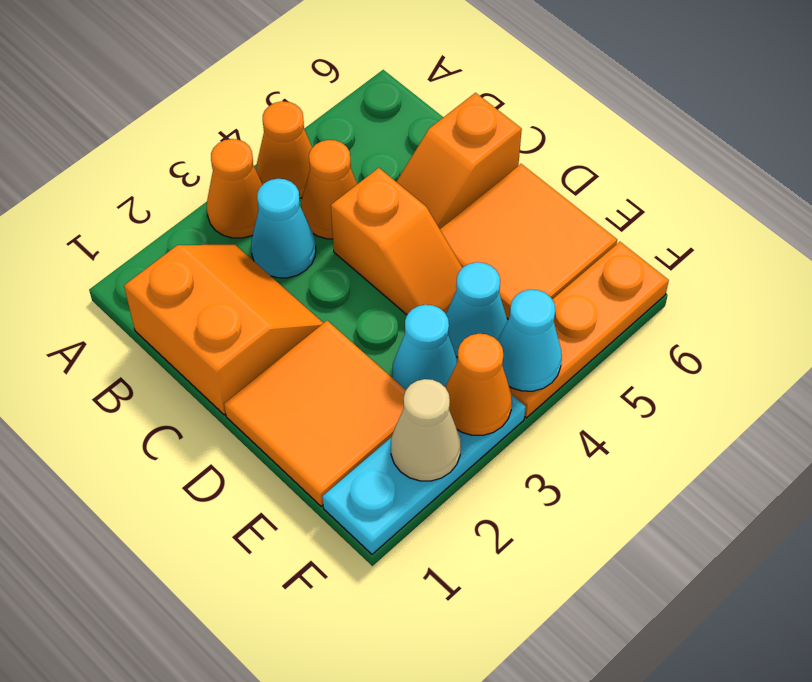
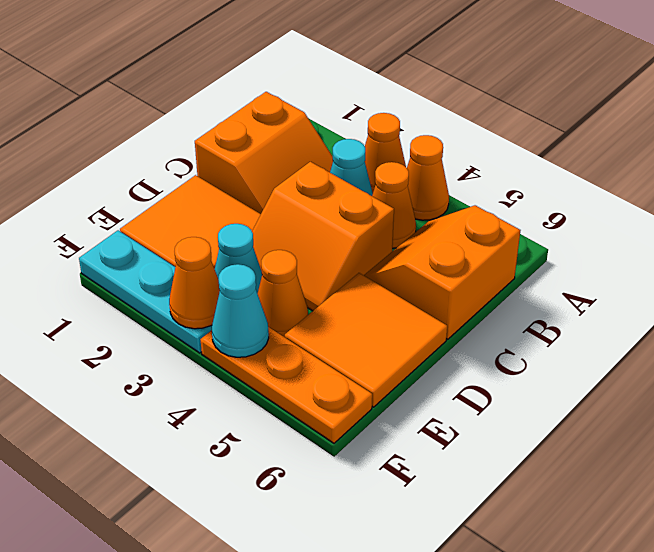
orange slope C4:D4 level 1 top C -> orange slope C3:D4 level 1 top C
orange slope C5:C6 level 1 top 6 -> orange slope B5:C6 level 1 top 6
cyan cone E4 level 1 -> orange cone E4 level 1
tan cone F2 level 2 -> none

